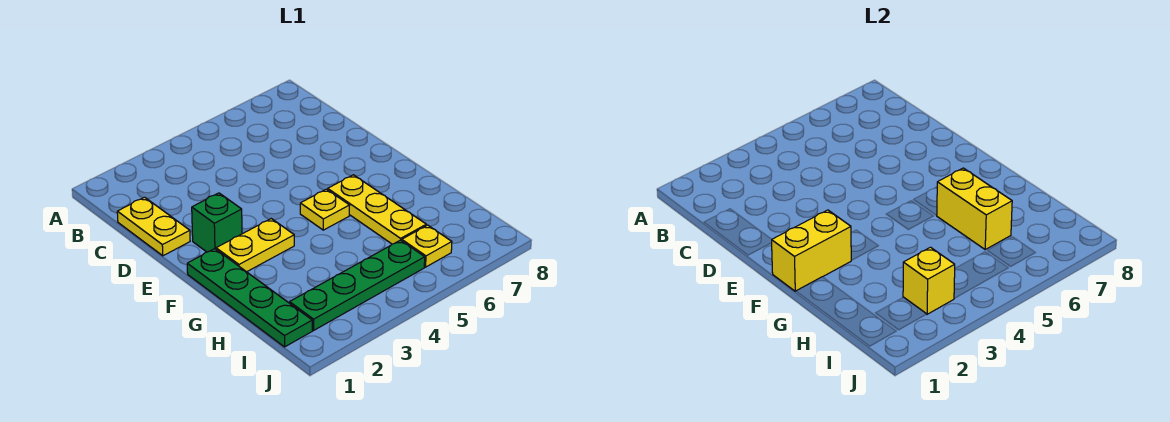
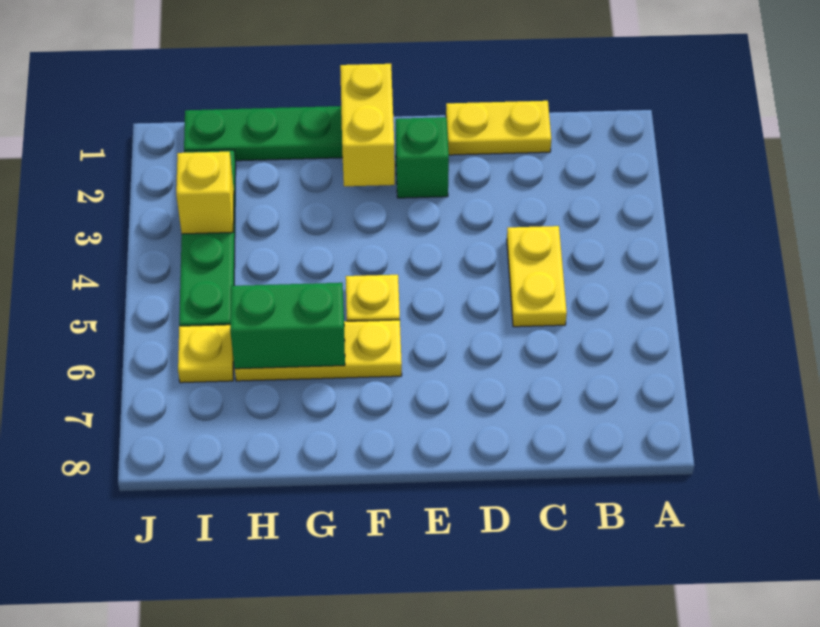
yellow plate F2:F3 level 1 -> yellow plate C4:C5 level 1
yellow brick G6:H6 level 2 -> green brick G6:H6 level 2

